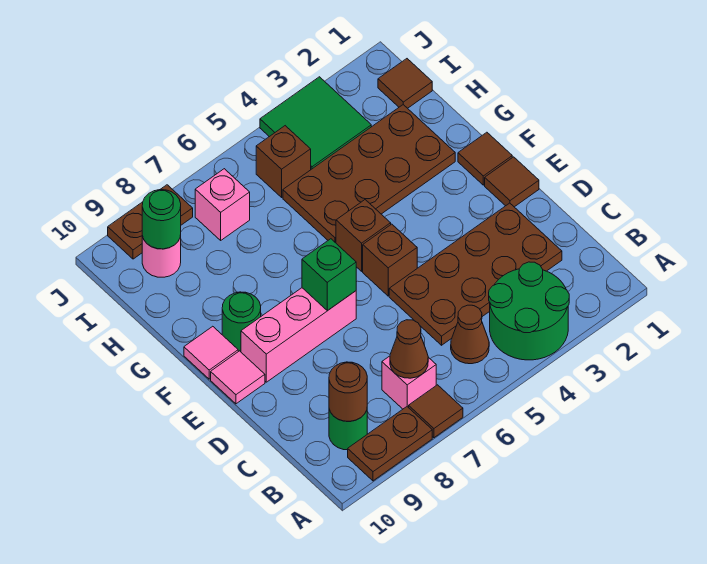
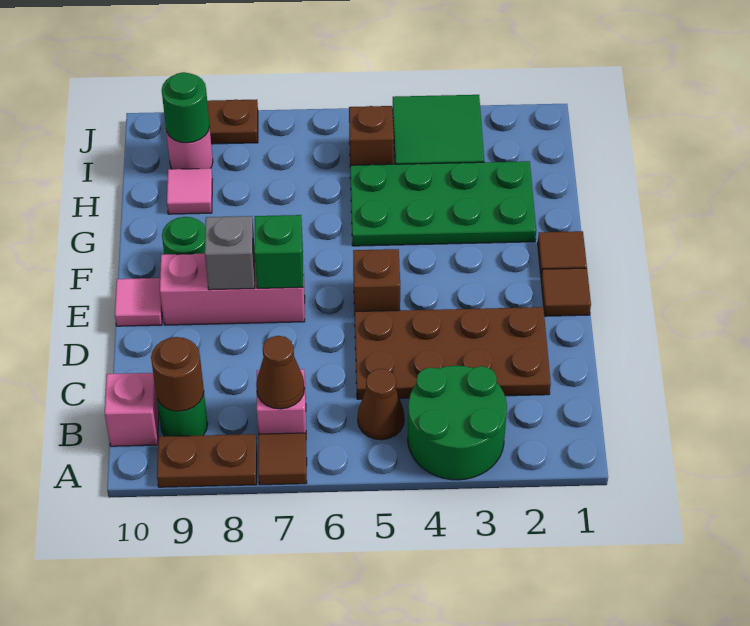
none -> grey brick E8 level 2
brown brick F5 level 1 -> none
pink tile F10 level 1 -> pink tile H9 level 1
brown plate G2:H5 level 1 -> green plate G2:H5 level 1
brown tile I1 level 1 -> none
pink brick I7 level 1 -> pink brick B10 level 1

